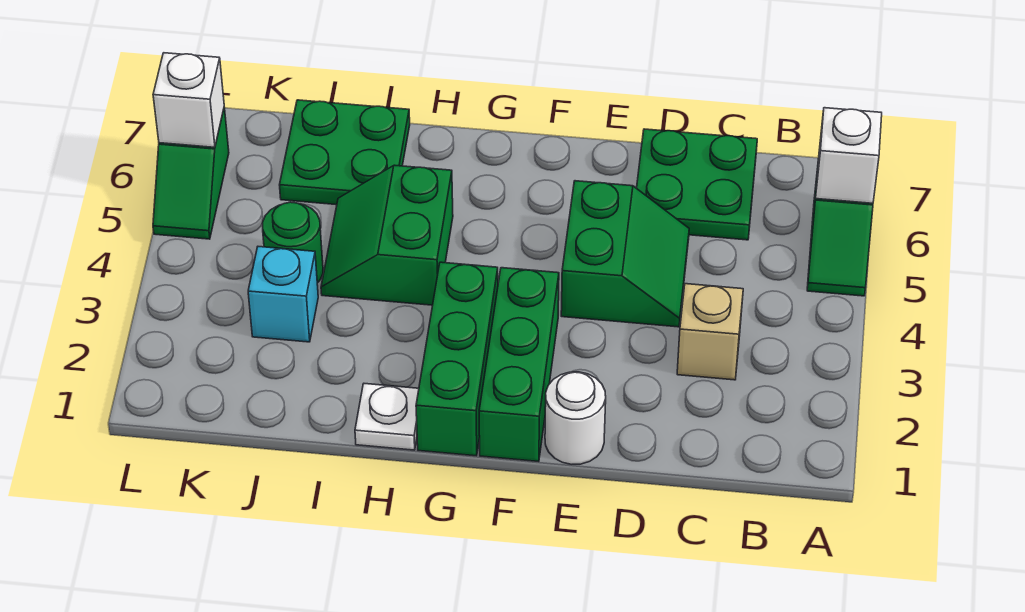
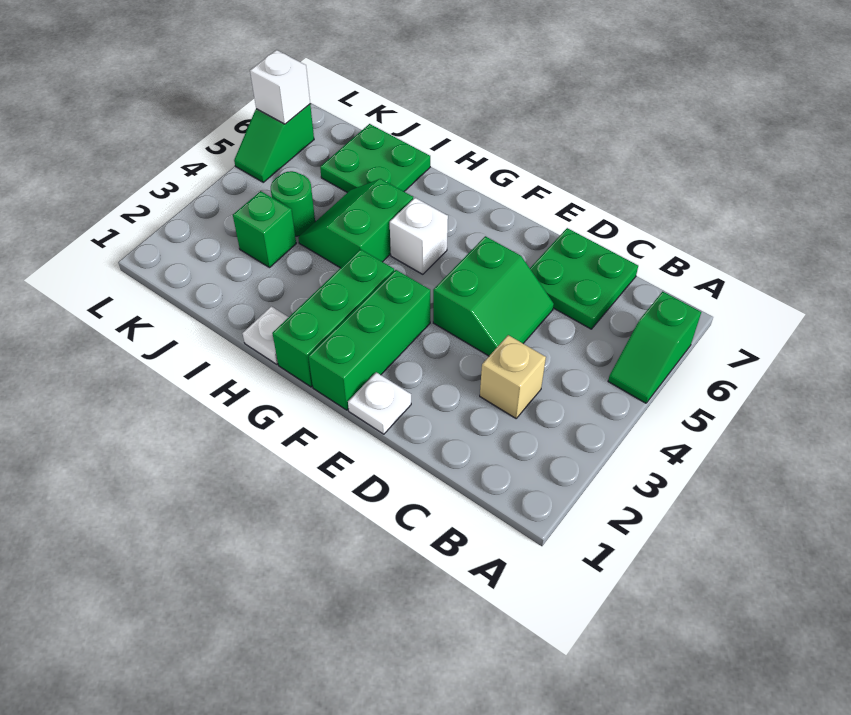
white brick A6 level 2 -> white brick G5 level 1
white round brick E1 level 1 -> white plate E1 level 1
cyan brick J3 level 1 -> green brick J3 level 1

